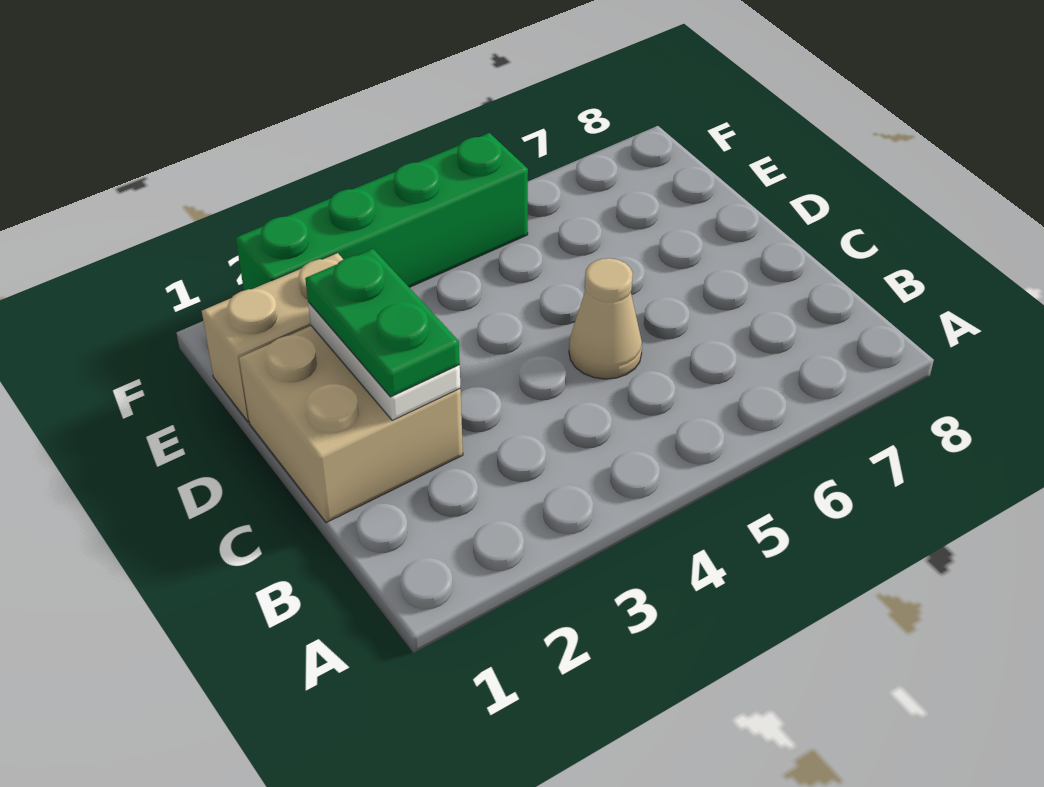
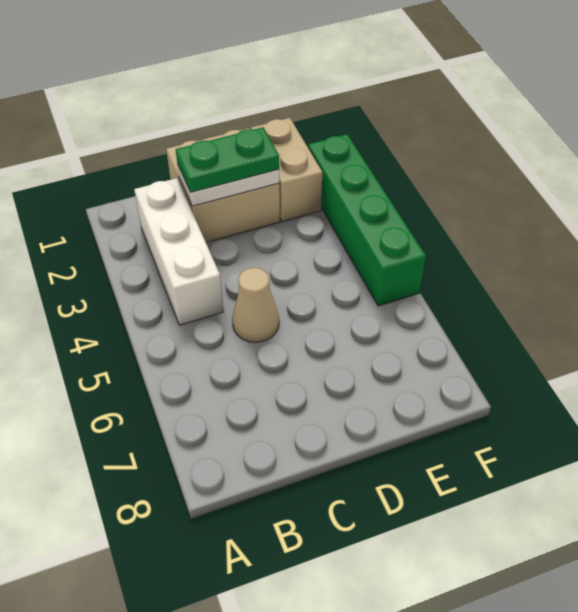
none -> white brick B2:B4 level 1

